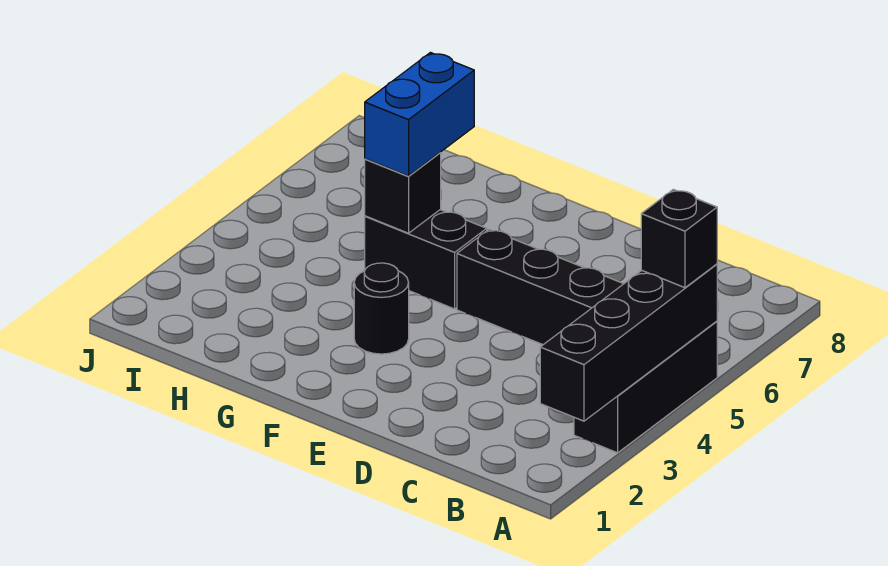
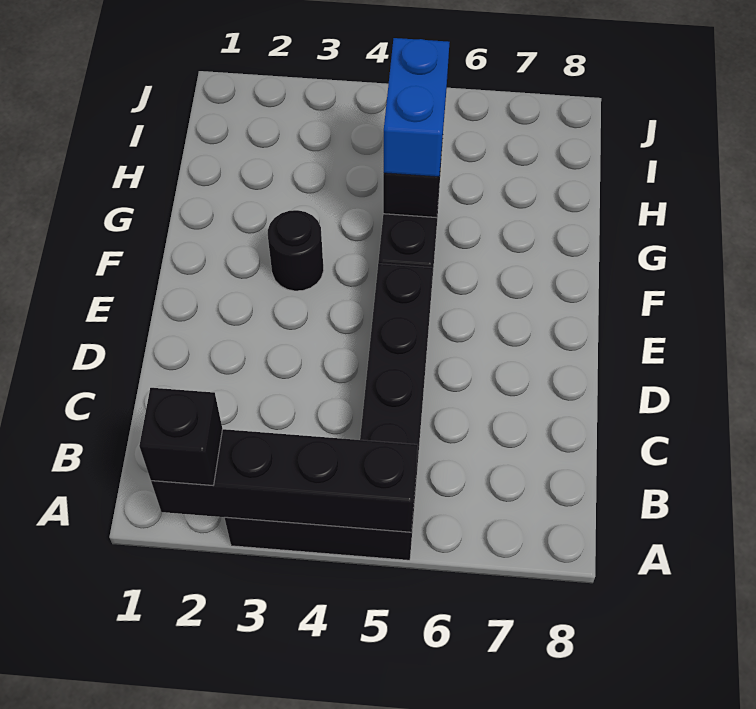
black brick A5 level 3 -> black brick A2 level 3
blue brick G5:G6 level 3 -> blue brick G5:H5 level 3

